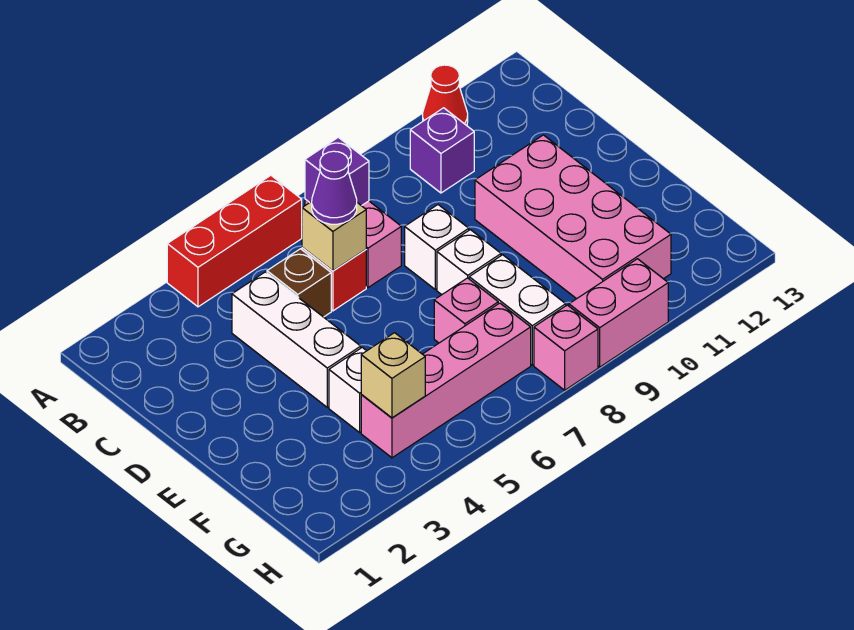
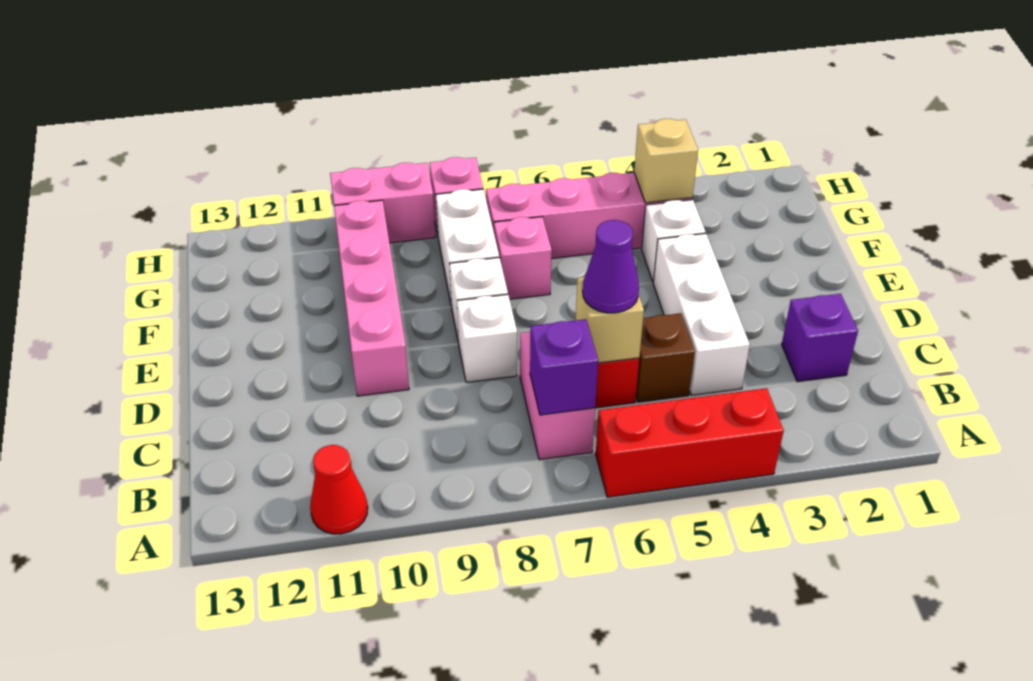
purple brick B10 level 1 -> purple brick C2 level 1
pink brick D10:G11 level 1 -> pink brick D10:G10 level 1

